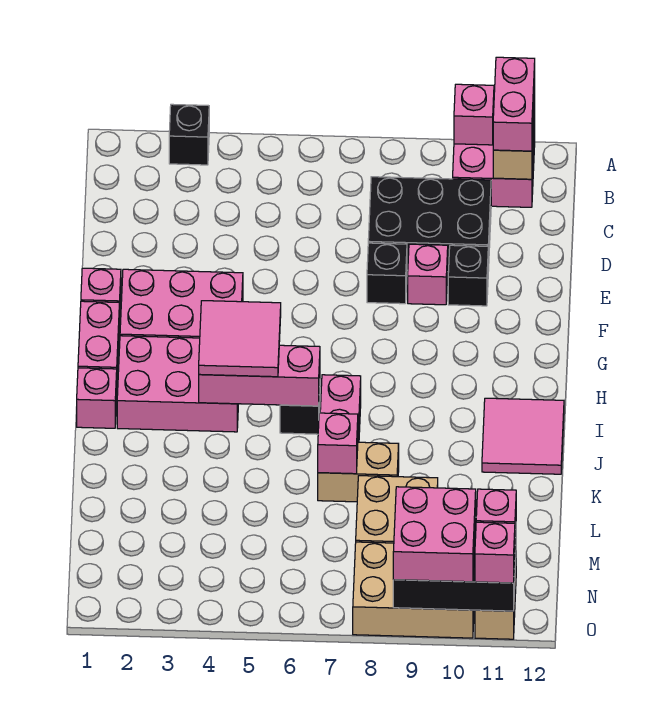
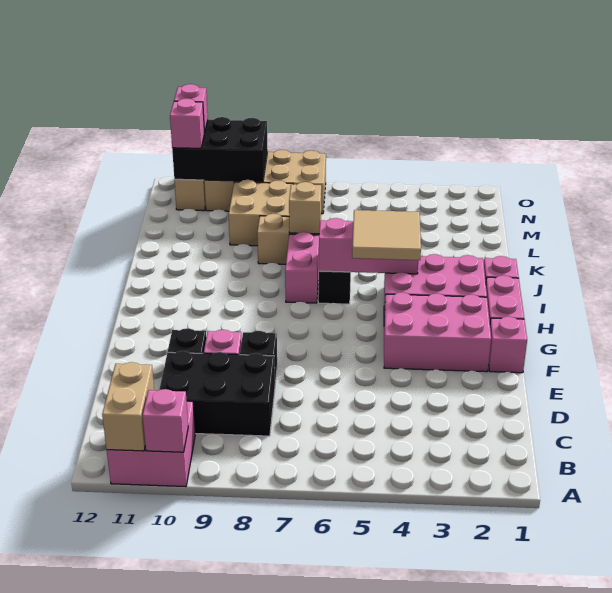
black brick A3 level 1 -> none
pink brick A11:B11 level 3 -> none
pink tile H4:I5 level 3 -> tan tile H4:I5 level 3
pink tile I11:J12 level 1 -> none
pink brick K7 level 2 -> tan brick K7 level 2
tan brick N8:O10 level 1 -> tan brick N7:O10 level 1
pink brick N9:O10 level 3 -> none

